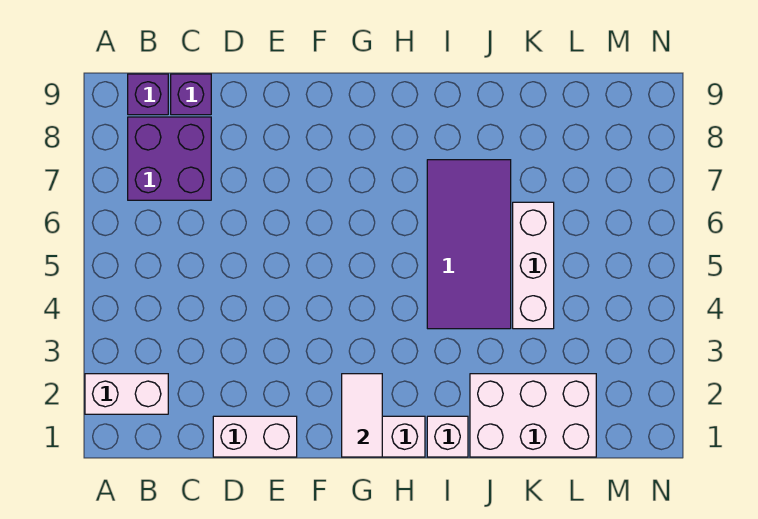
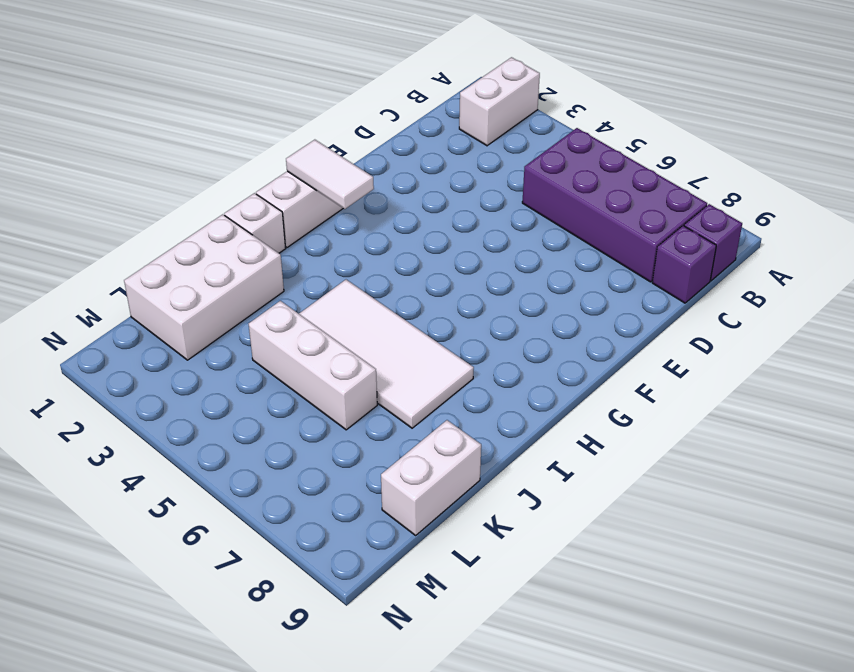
purple brick B7:C8 level 1 -> purple brick B5:C8 level 1
white brick D1:E1 level 1 -> white brick K9:L9 level 1
purple tile I4:J7 level 1 -> white tile I4:J7 level 1

